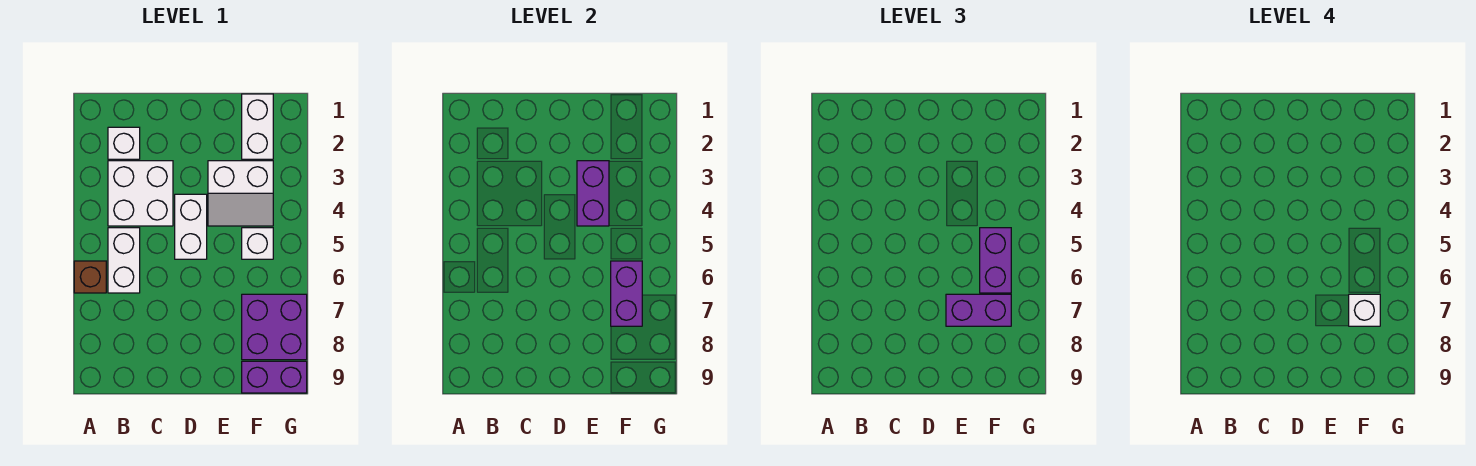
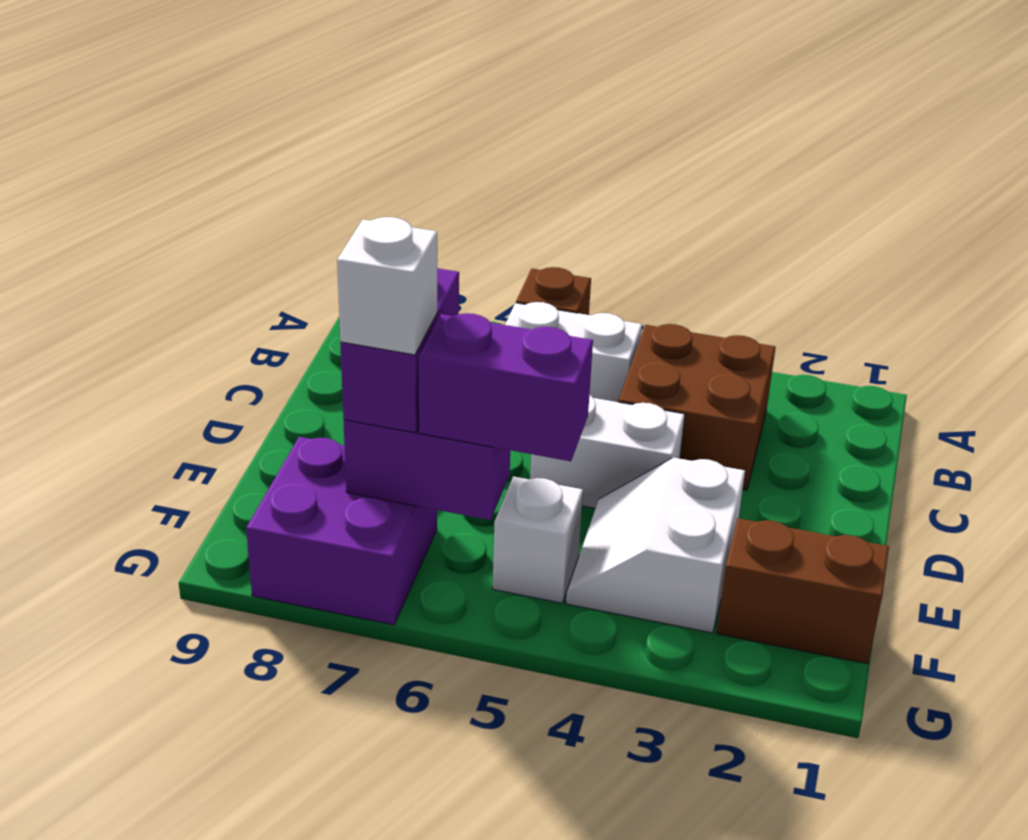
white brick B2 level 1 -> none
white brick B3:C4 level 1 -> brown brick B3:C4 level 1
purple brick E3:E4 level 2 -> none
white brick F1:F2 level 1 -> brown brick F1:F2 level 1
purple brick F9:G9 level 1 -> none

